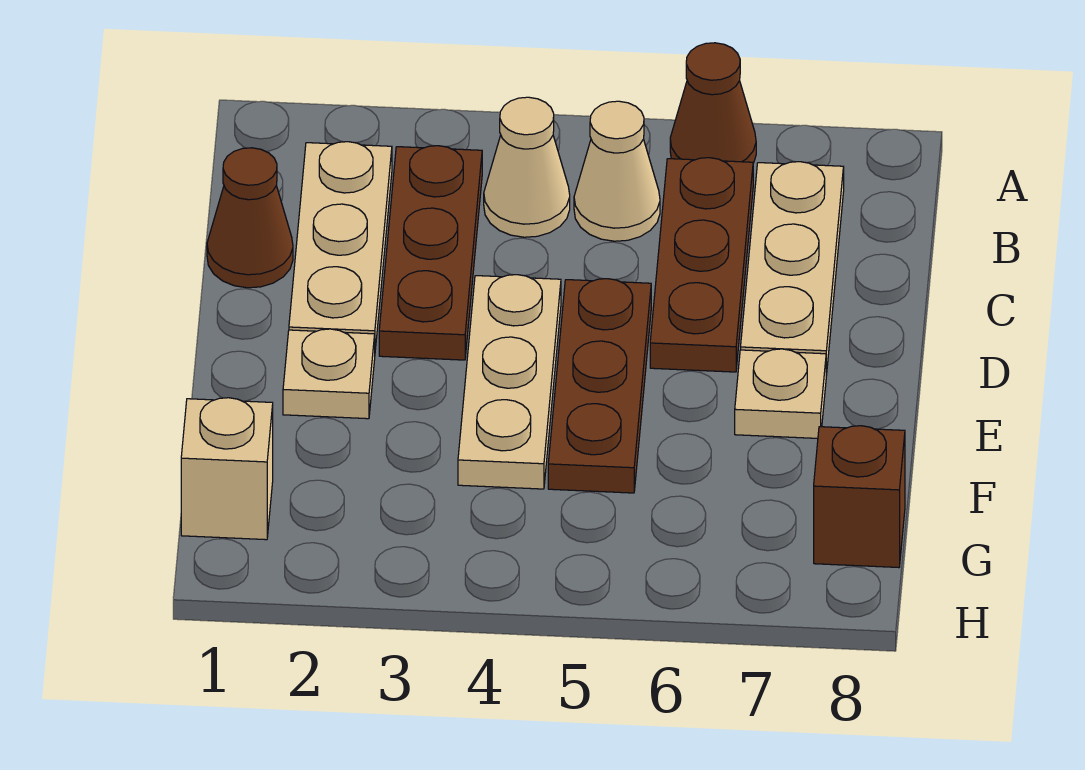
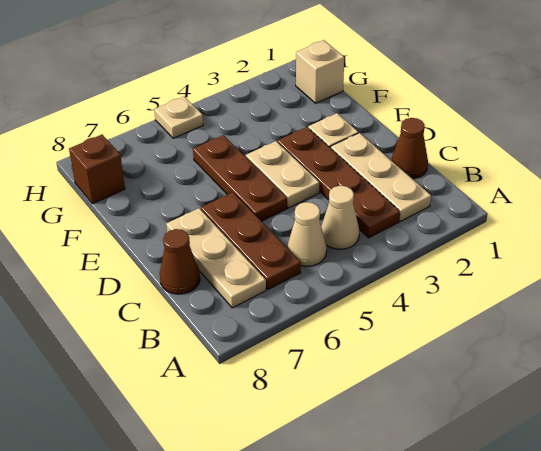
brown cone A6 level 1 -> brown cone C8 level 1
brown plate B3:D3 level 1 -> brown plate B3:E3 level 1
tan plate D4:F4 level 1 -> tan plate D4:E4 level 1
tan plate E7 level 1 -> tan plate H5 level 1

